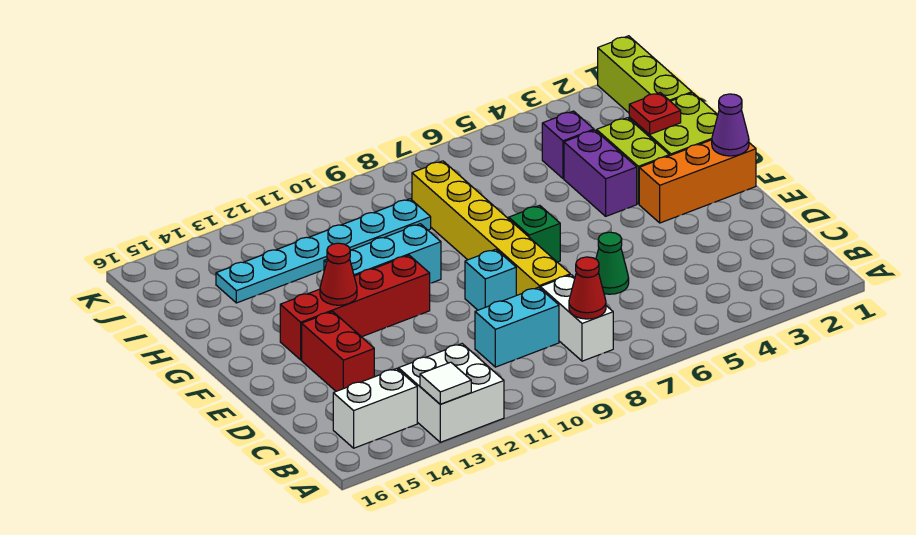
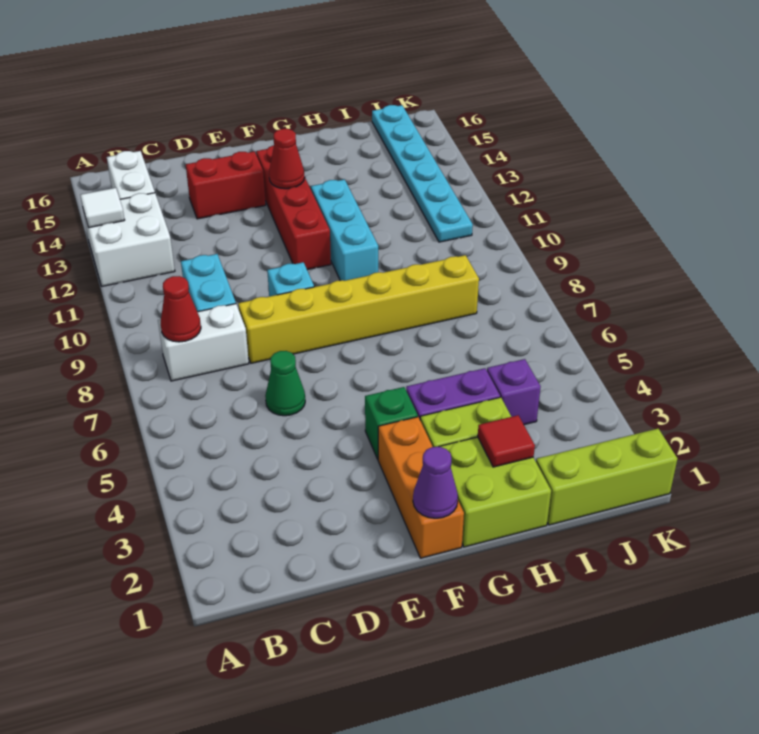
green brick F7 level 1 -> green brick F4 level 1
red plate H2 level 2 -> red tile H2 level 2
cyan plate I9:I14 level 1 -> cyan plate J11:J16 level 1

